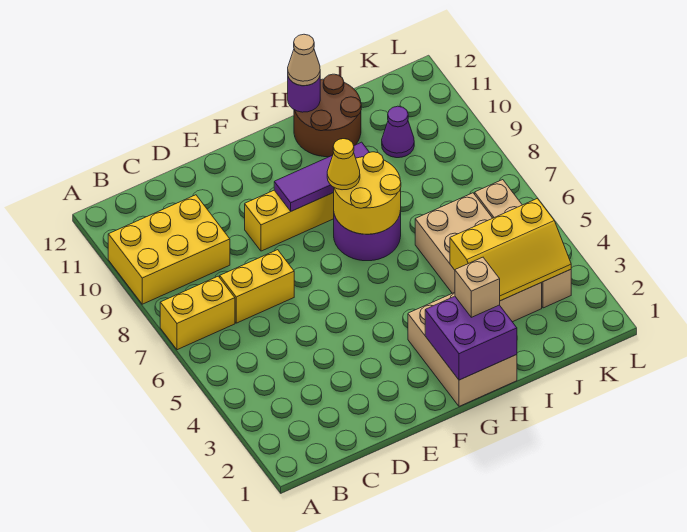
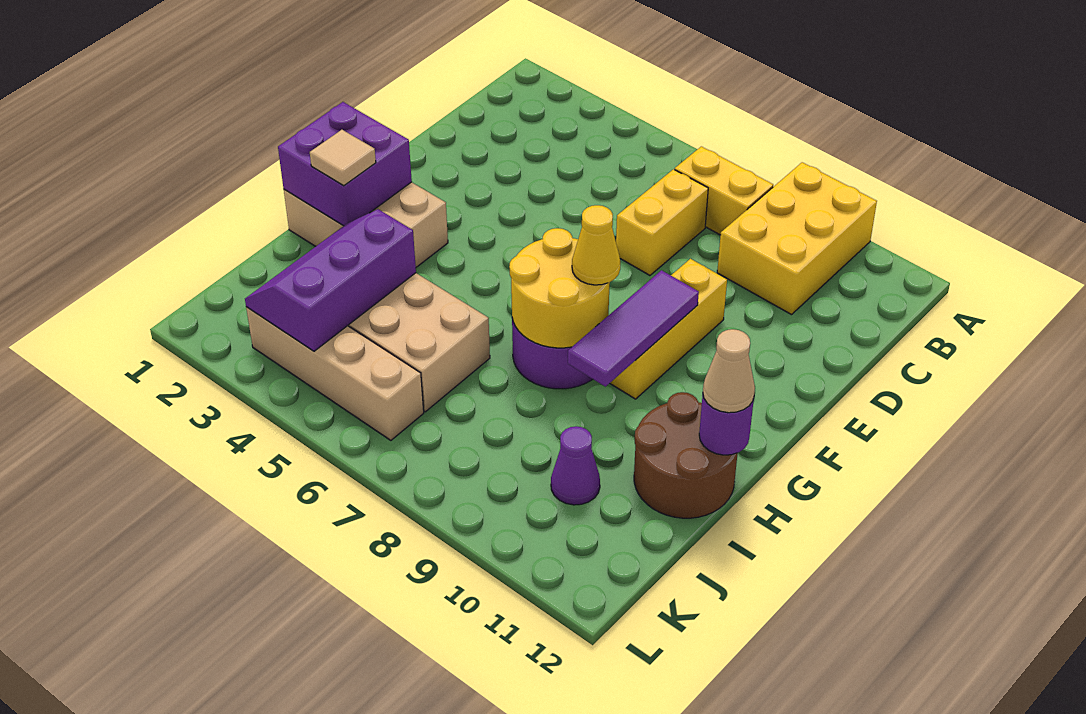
yellow brick A7:B7 level 1 -> yellow brick B7:B8 level 1
tan brick H2 level 3 -> tan tile H2 level 3
yellow slope I3:K4 level 2 top 4 -> purple slope I3:K4 level 2 top 4

